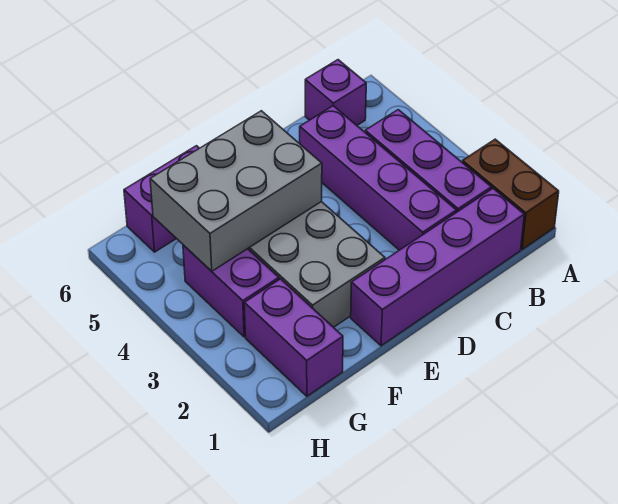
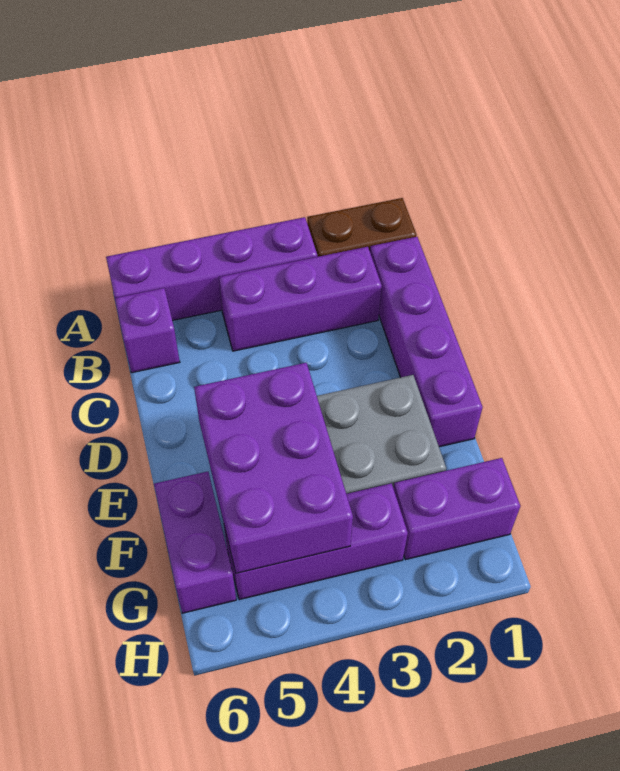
purple brick C2:C5 level 1 -> purple brick A3:A6 level 1
grey brick E4:G5 level 2 -> purple brick E4:G5 level 2
purple brick G3:G4 level 1 -> purple brick G3:G5 level 1

